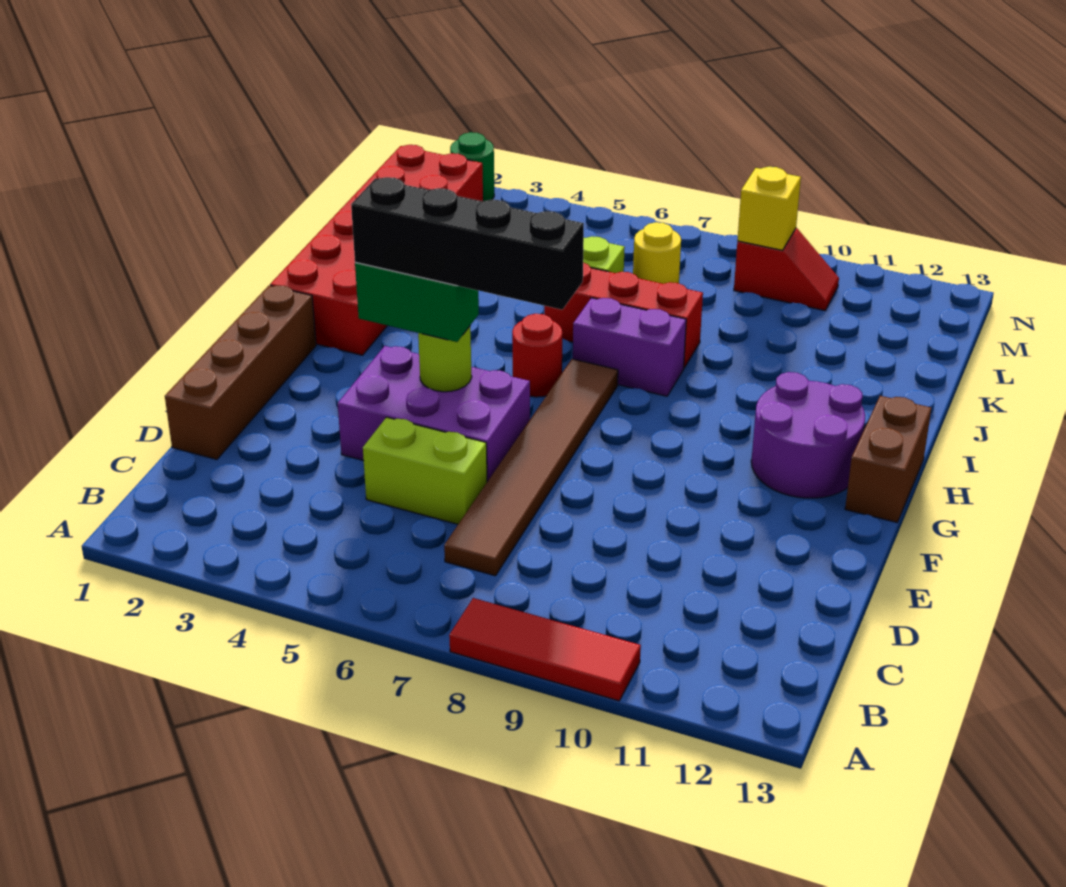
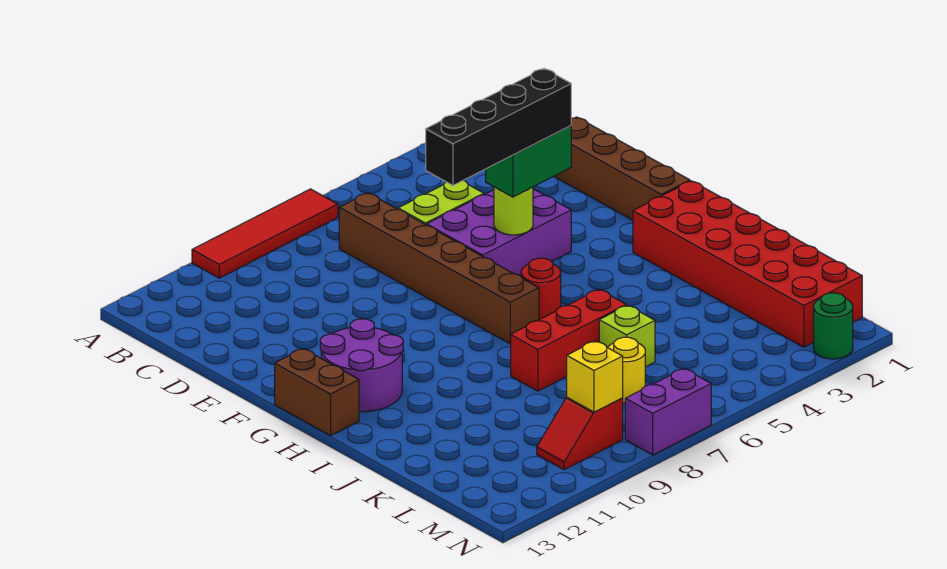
red tile A8:A10 level 1 -> red tile A7:A10 level 1
brown tile C7:H7 level 1 -> brown brick C7:H7 level 1
purple brick I7:I8 level 1 -> purple brick N7:N8 level 1

